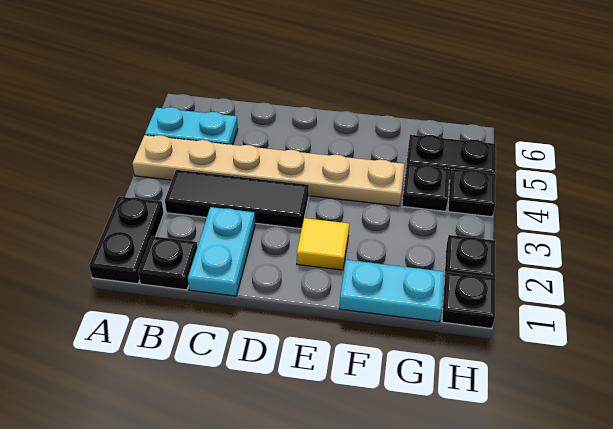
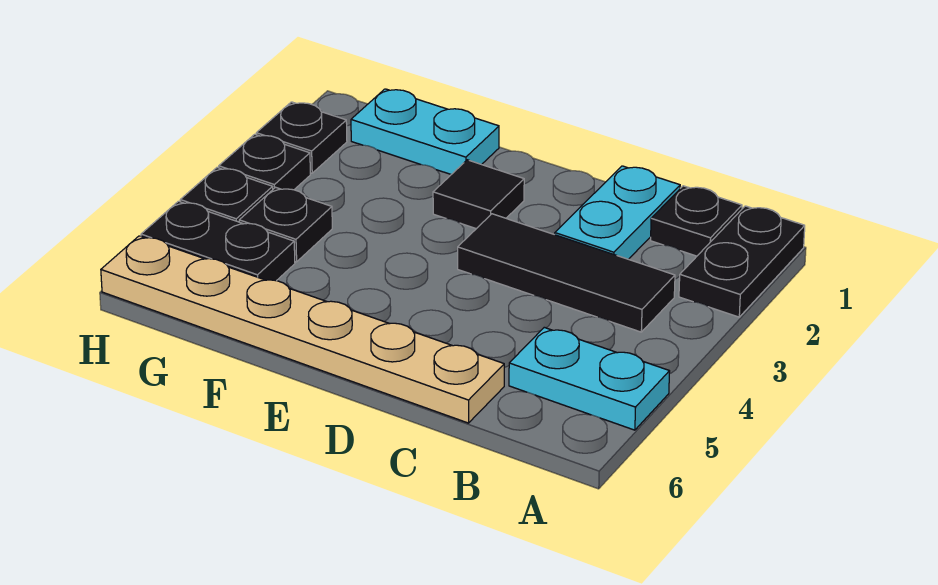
tan plate A4:F4 level 1 -> tan plate C6:H6 level 1
yellow tile E2 level 1 -> black tile E2 level 1
black plate H1 level 1 -> black plate H3 level 1

